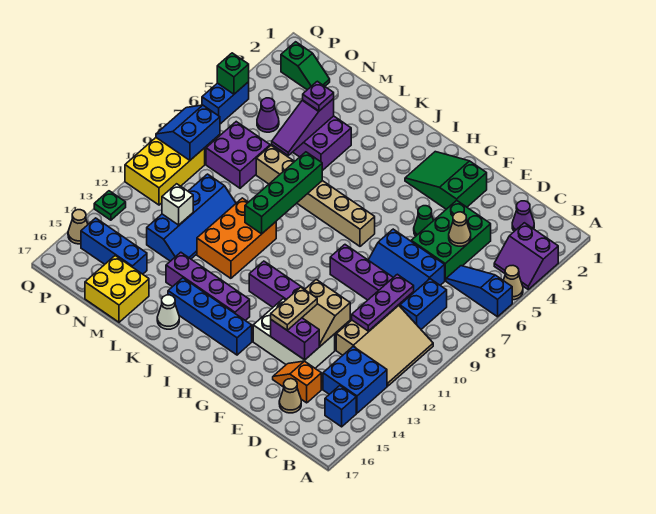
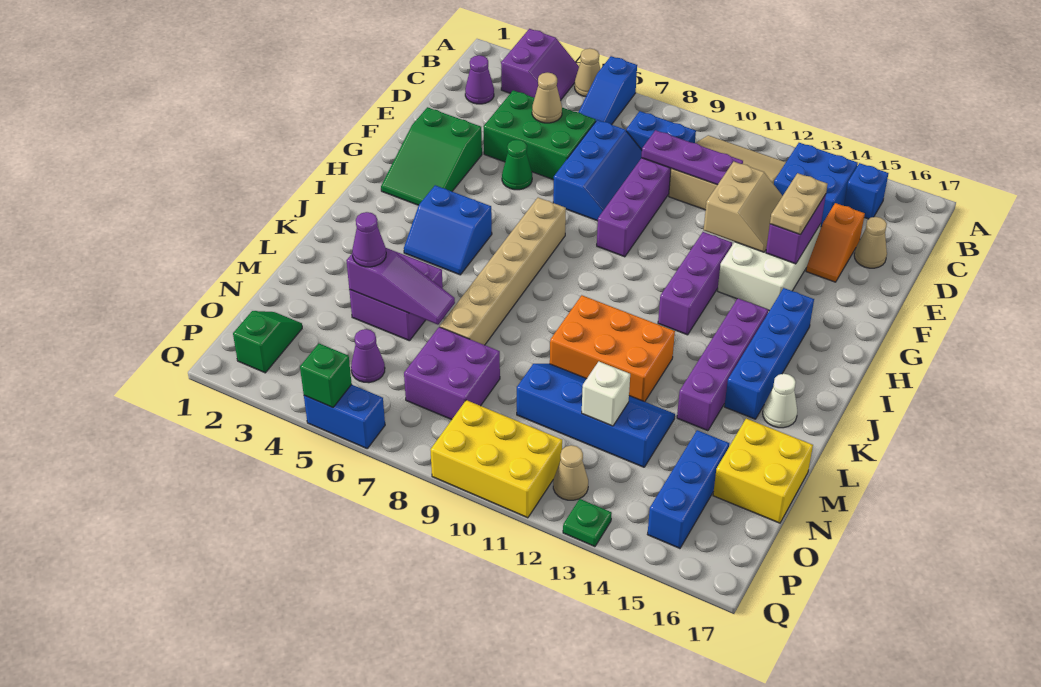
tan plate F13:F14 level 3 -> tan plate E14:F14 level 3
green brick K7:K10 level 2 -> none
purple plate M4 level 3 -> purple cone M4 level 3
blue slope P8:Q9 level 2 top P -> blue slope I4:J5 level 1 top I
tan cone Q15 level 1 -> tan cone P12 level 1

